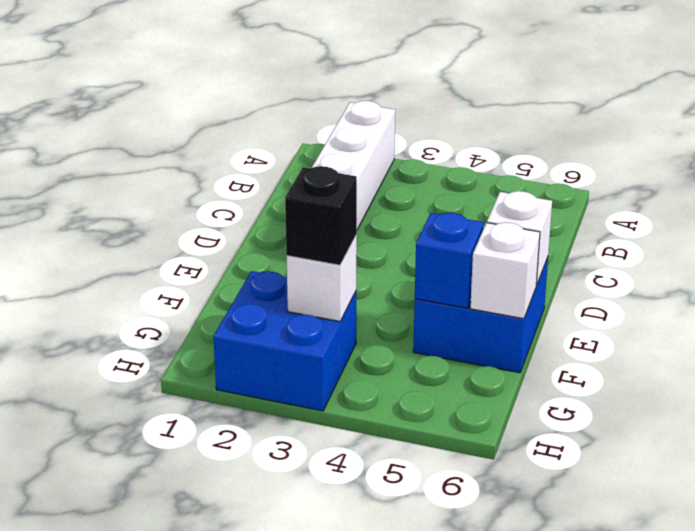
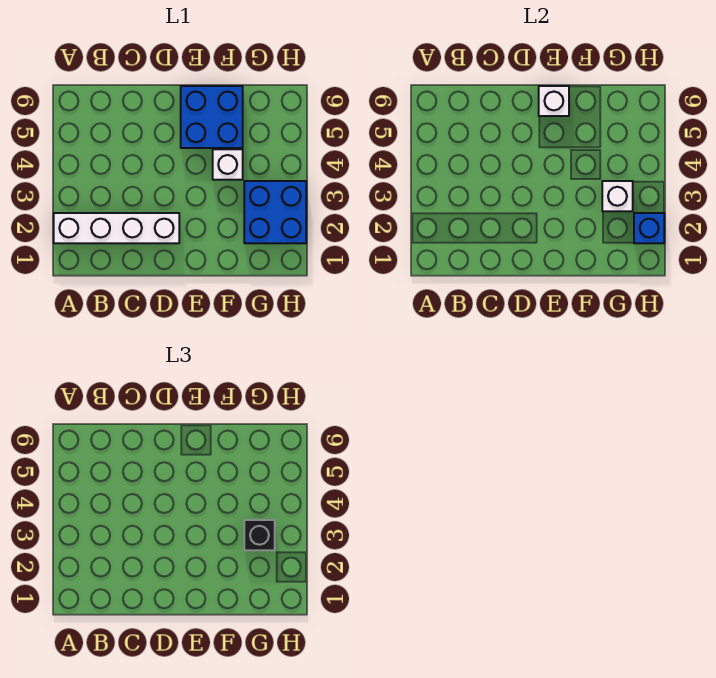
blue brick F5 level 2 -> blue brick H2 level 2
white brick F6 level 2 -> white brick F4 level 1

